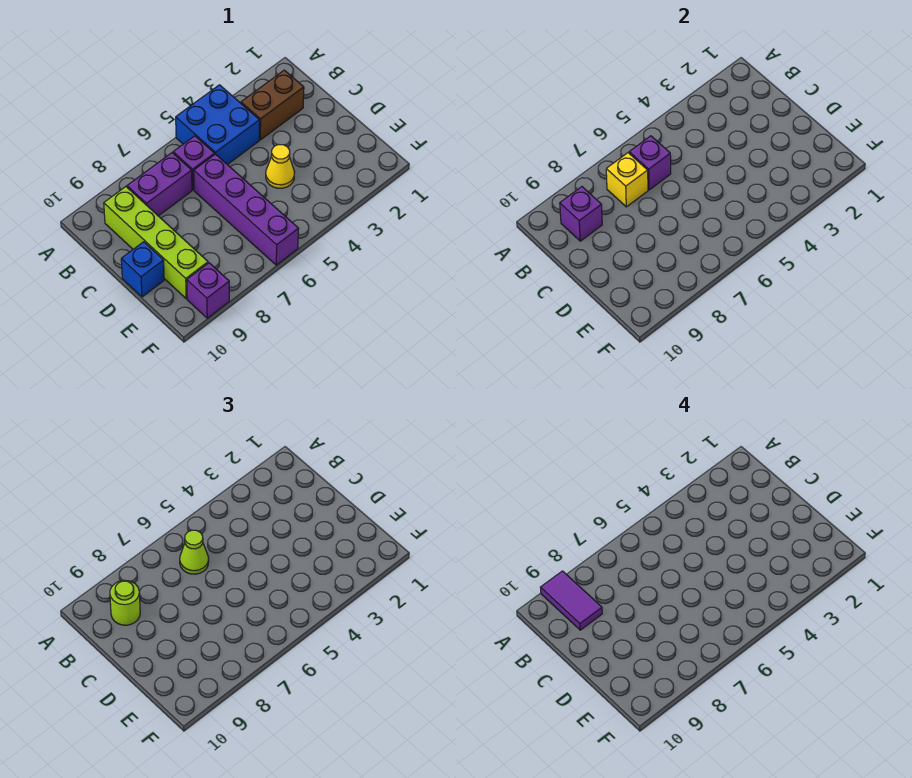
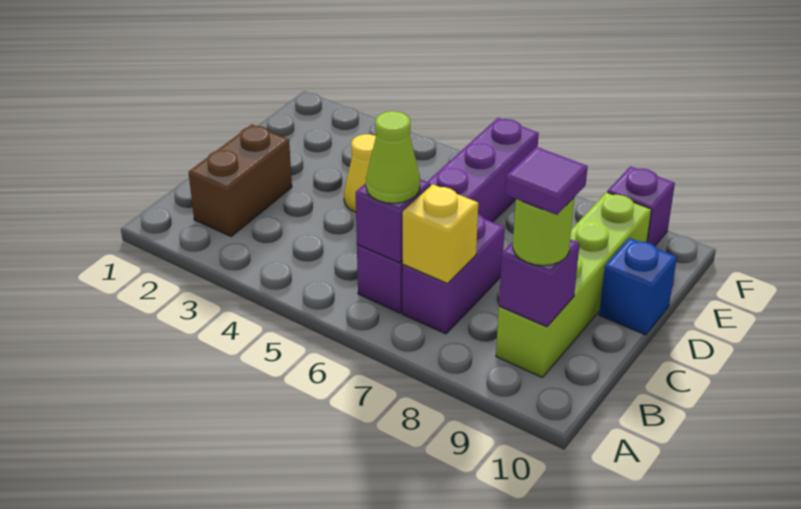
blue brick A4:B5 level 1 -> none
purple tile A9:B9 level 4 -> purple tile B9 level 4
brown brick B2:B3 level 1 -> brown brick B2:C2 level 1
purple brick B7:B8 level 1 -> purple brick B7:C7 level 1

